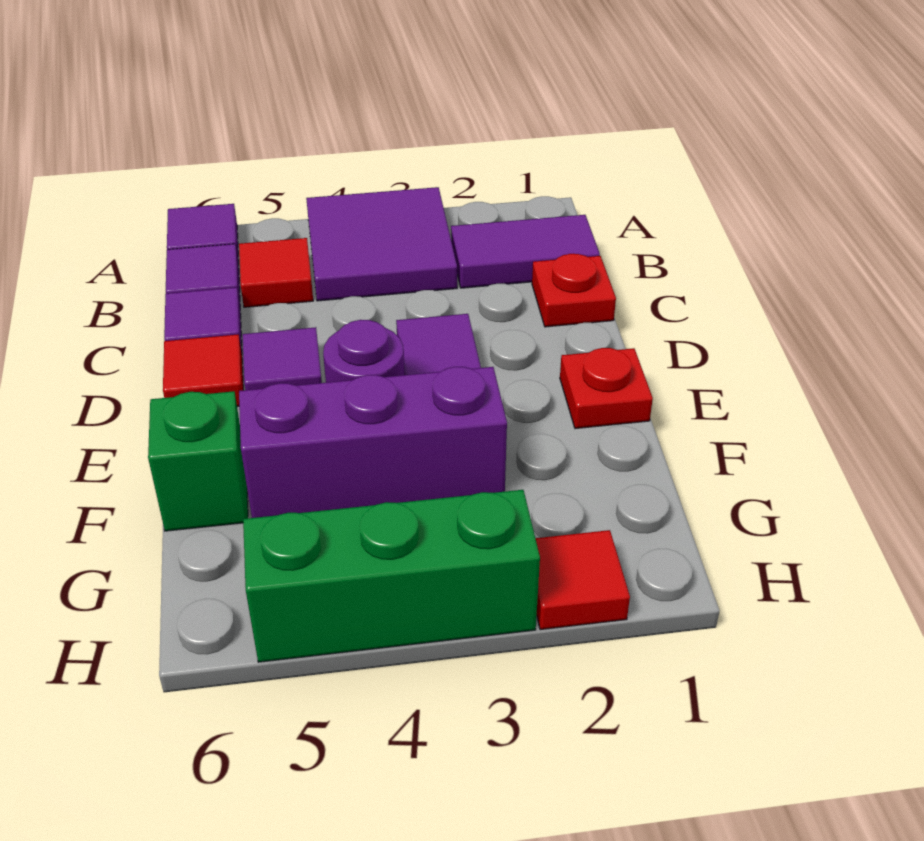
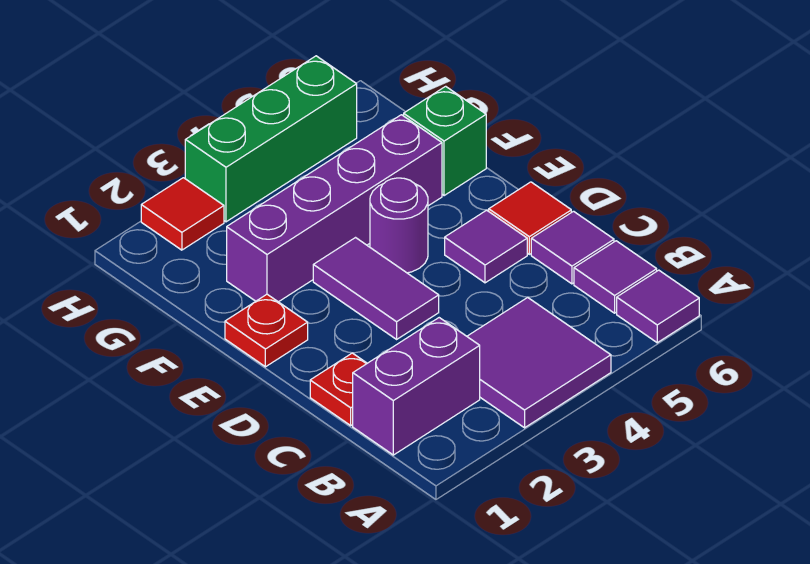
purple tile B1:B2 level 1 -> purple brick B1:B2 level 1
red tile B5 level 1 -> none
purple brick F3:F5 level 1 -> purple brick F2:F5 level 1

